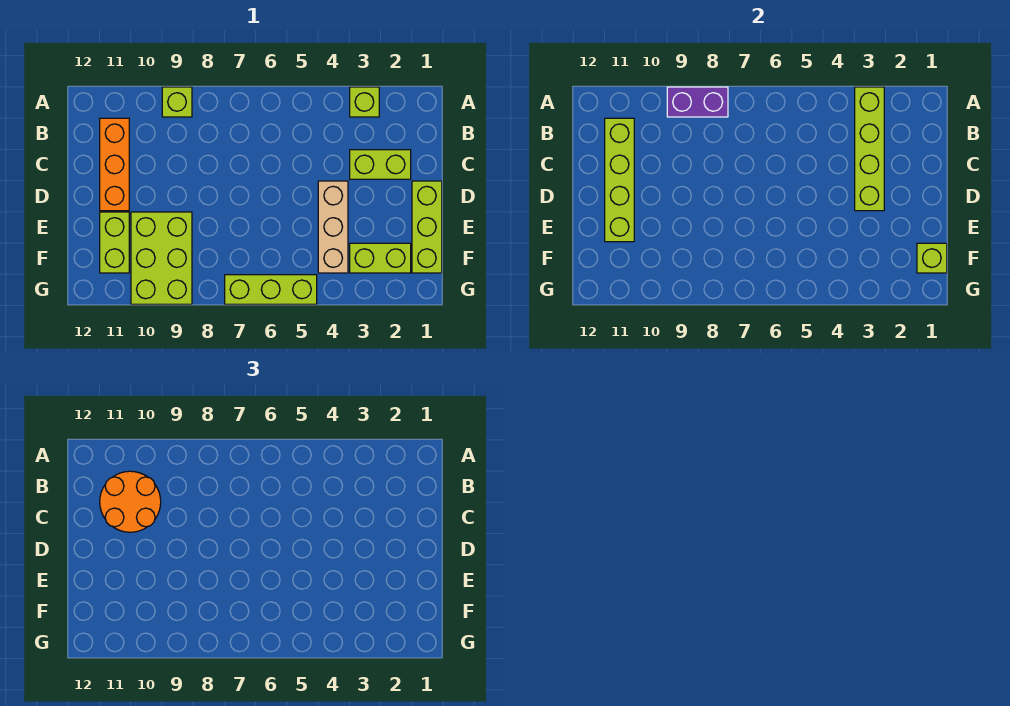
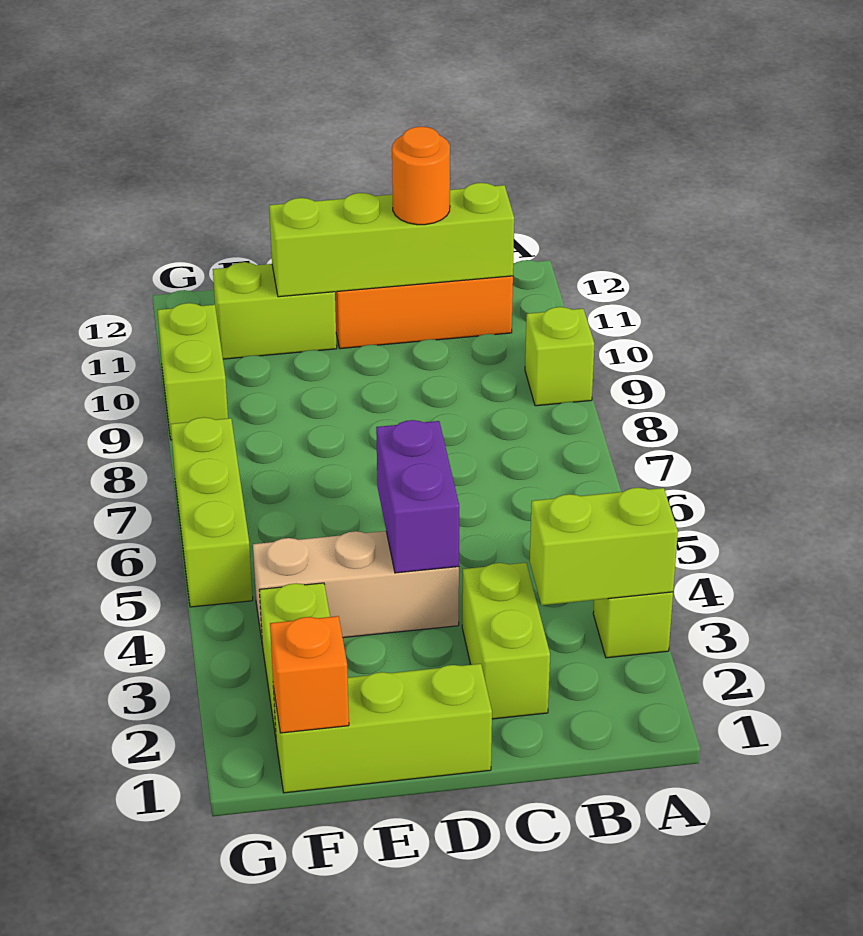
lime brick A3:D3 level 2 -> lime brick A3:B3 level 2
purple brick A8:A9 level 2 -> purple brick D4:D5 level 2
orange round brick B10:C11 level 3 -> orange round brick C11 level 3
lime brick E9:G10 level 1 -> lime brick G9:G10 level 1
lime brick F1 level 2 -> orange brick F1 level 2

